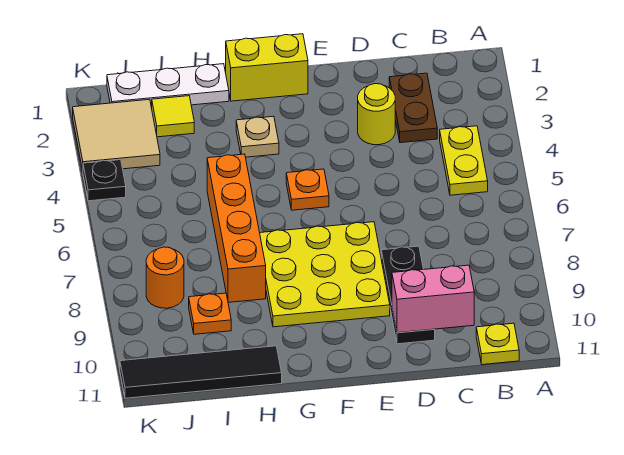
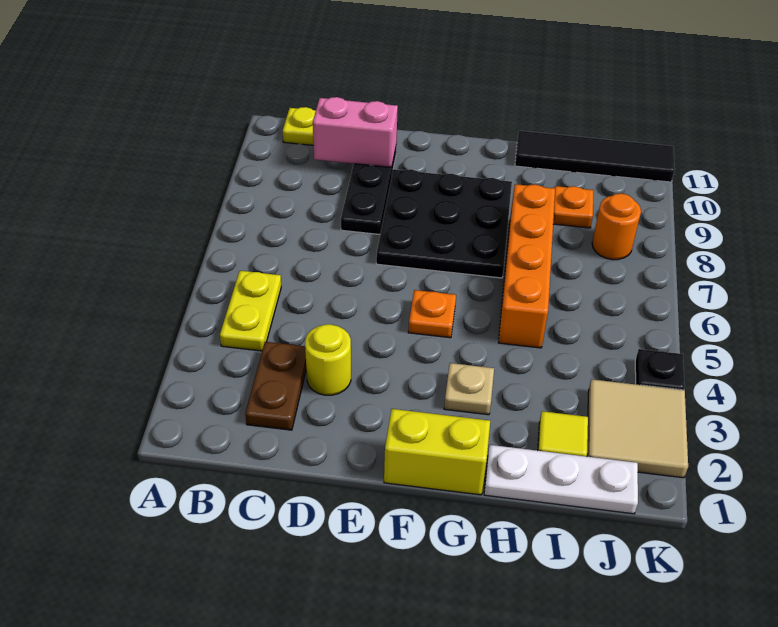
yellow plate E7:G9 level 1 -> black plate E7:G9 level 1

